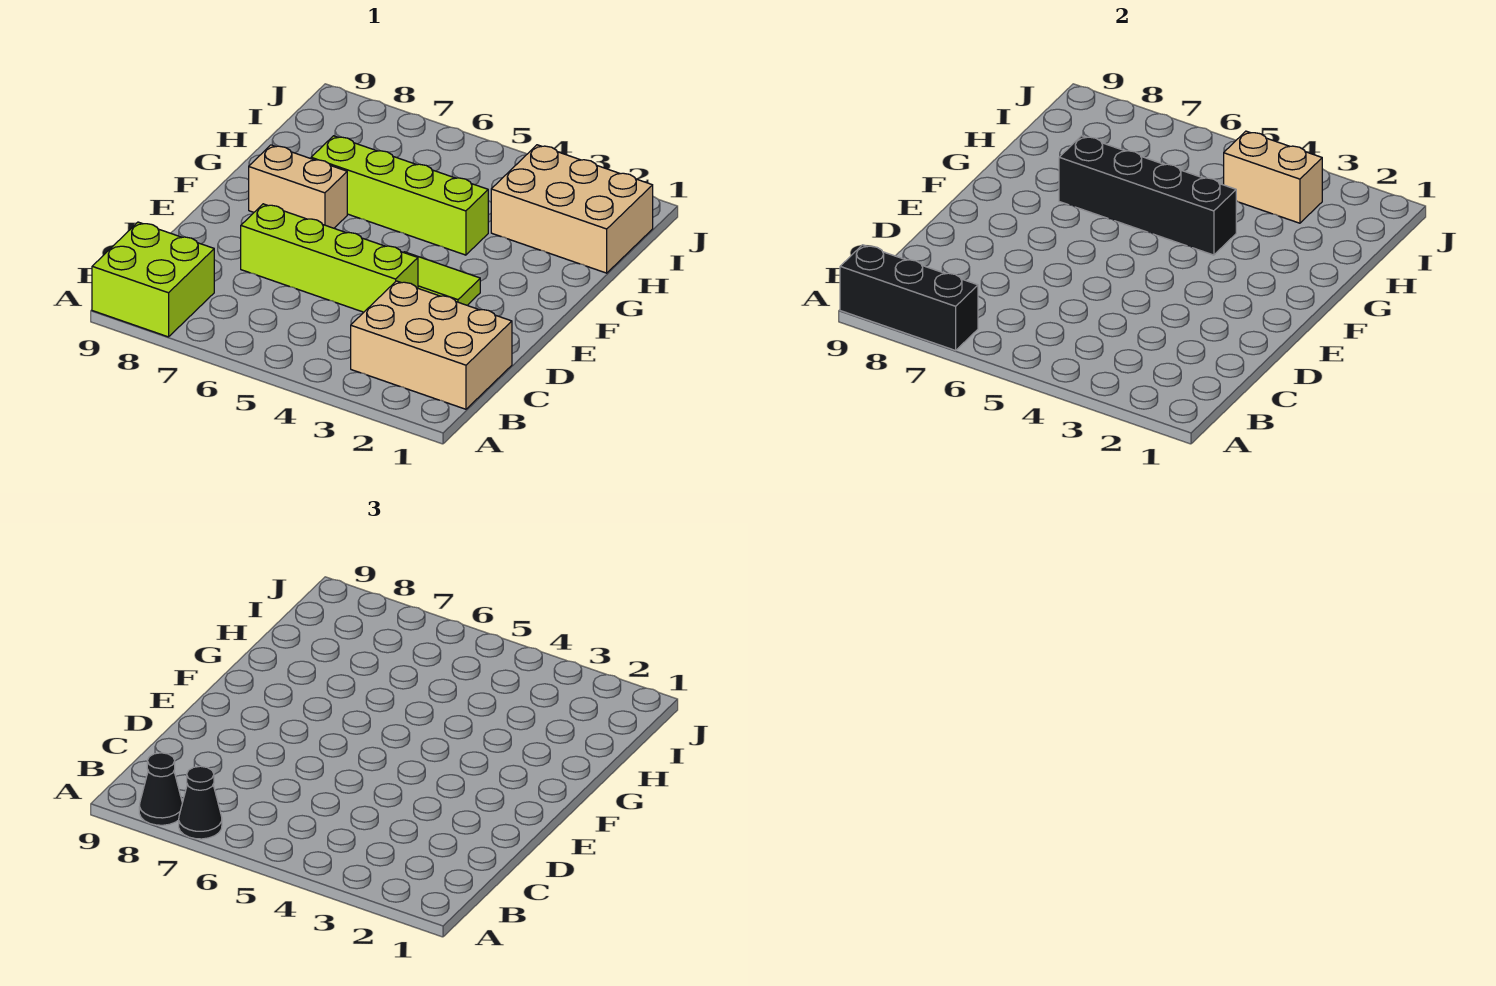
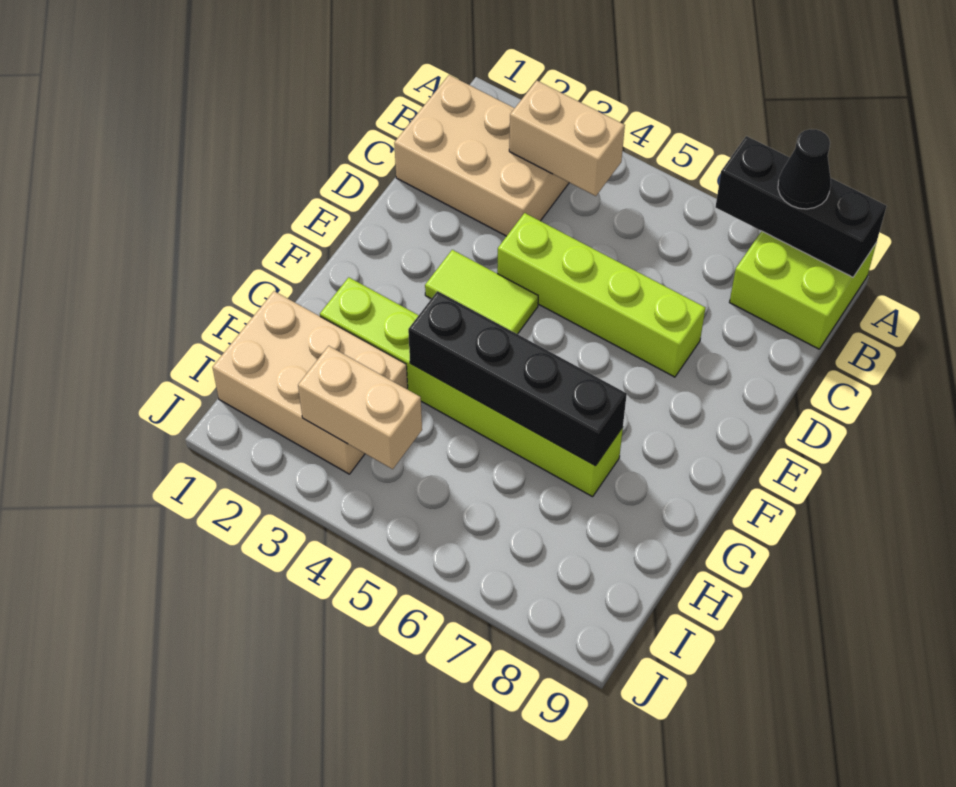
black cone A7 level 3 -> none
tan brick F7:F8 level 1 -> tan brick B3:B4 level 2
lime brick G4:G7 level 1 -> lime brick G2:G7 level 1

